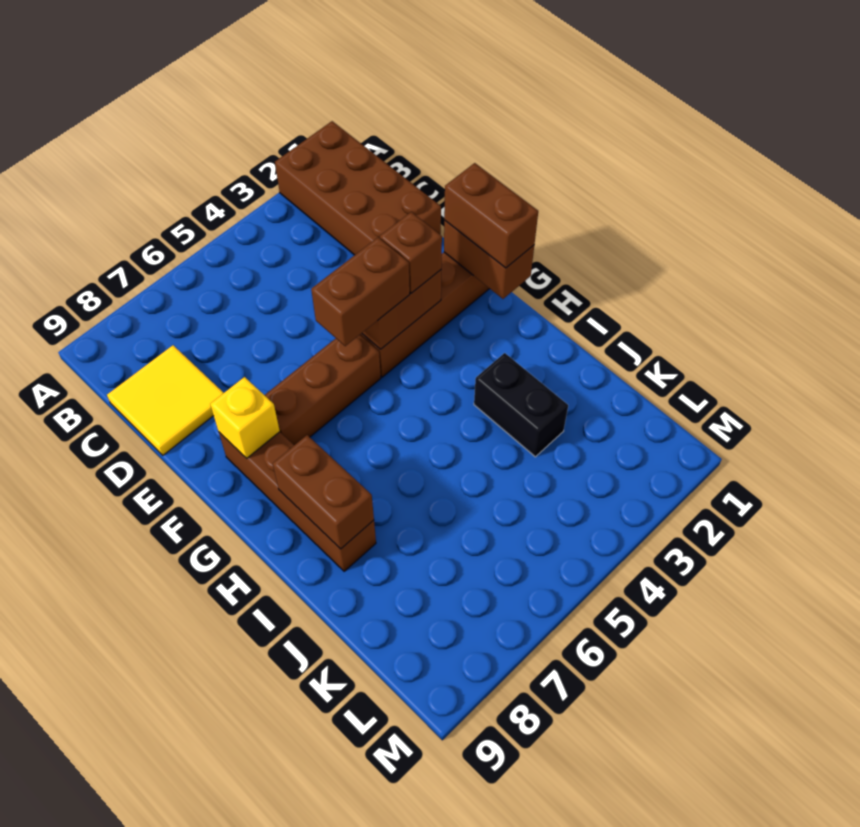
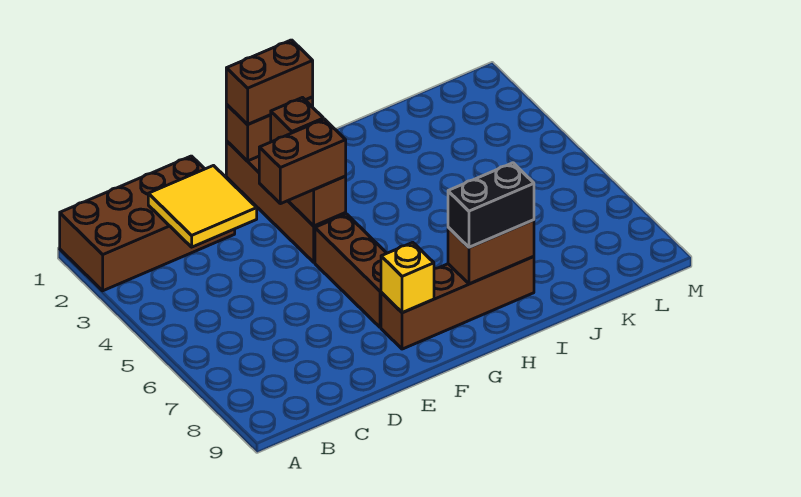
yellow tile C8:D9 level 1 -> yellow tile C2:D3 level 2
brown brick F4:F5 level 3 -> brown brick E4:F4 level 3
black brick I3:J3 level 1 -> black brick H8:I8 level 3

